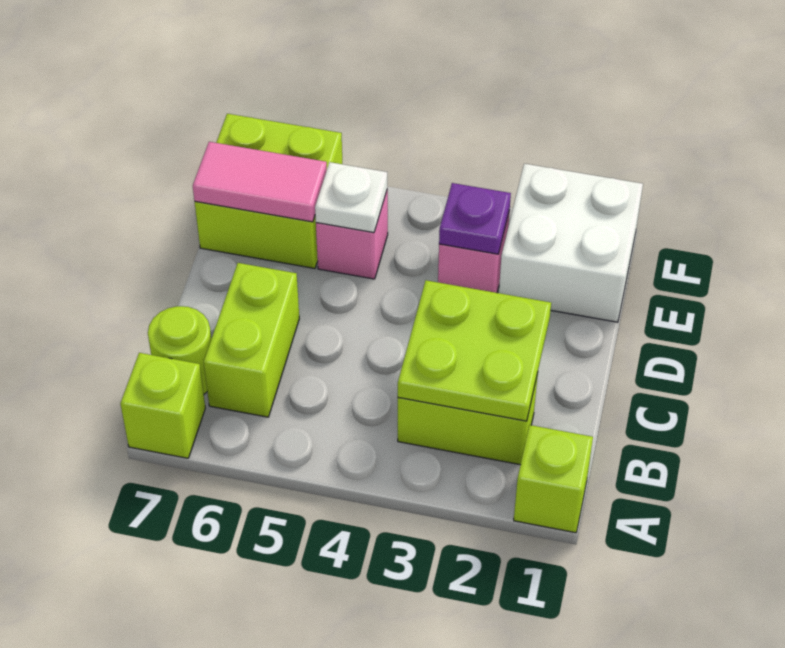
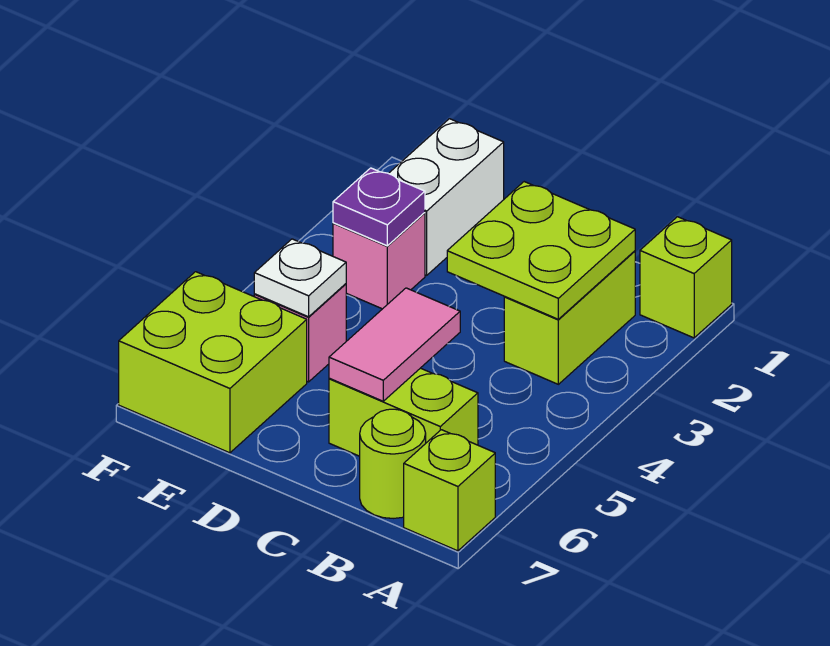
white brick E1:F2 level 1 -> white brick E1:E2 level 1
pink tile E6:E7 level 2 -> pink tile C5:C6 level 2

